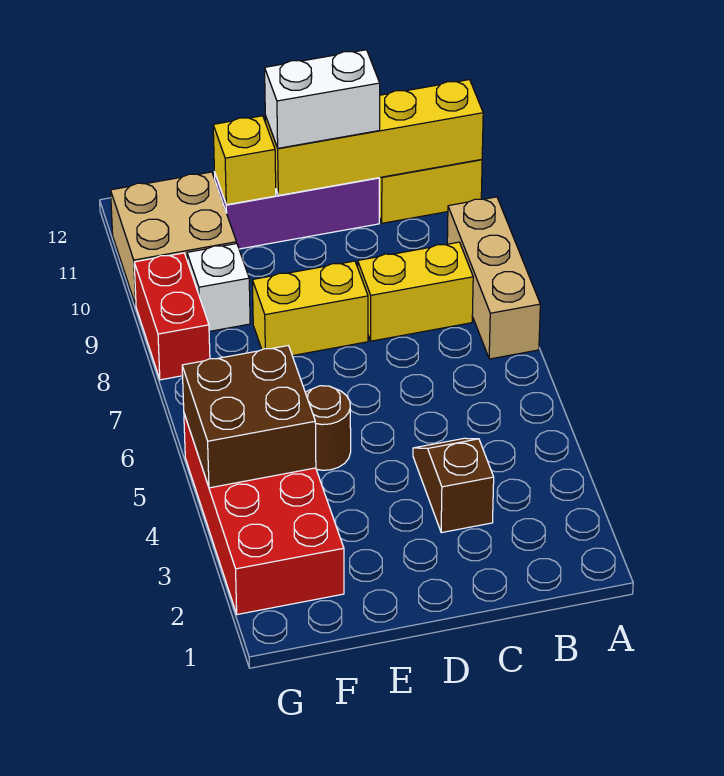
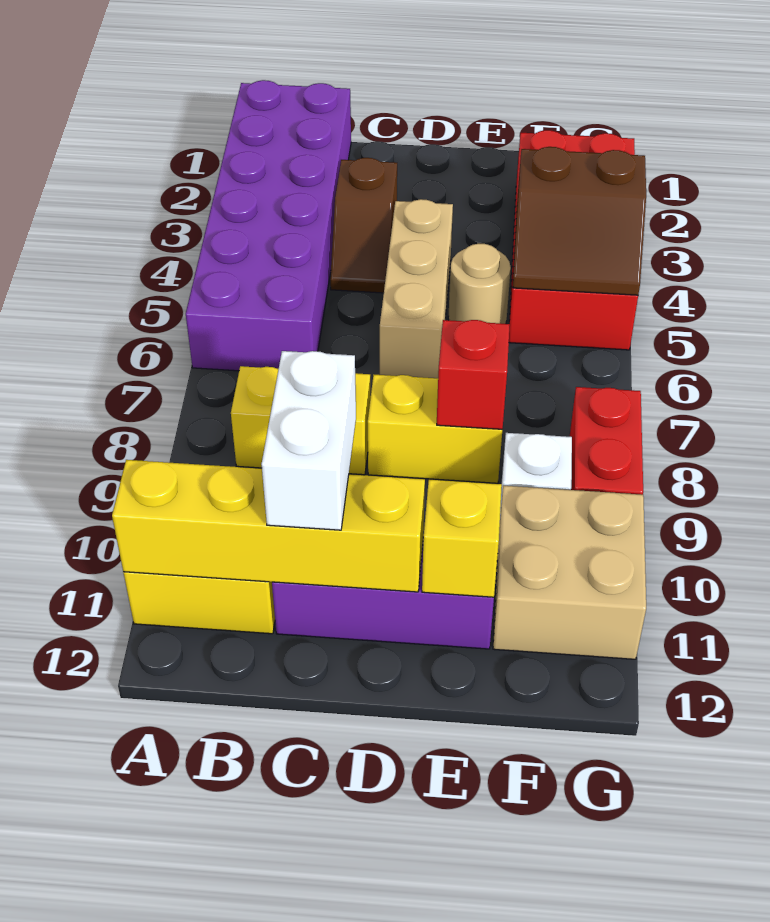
none -> purple brick A1:B6 level 1
tan brick A7:A9 level 1 -> tan brick D4:D6 level 1
white brick C11:D11 level 3 -> white brick C10:C11 level 3
brown round brick E5 level 1 -> tan round brick E5 level 1
none -> red brick E8 level 2
brown brick F4:G5 level 2 -> brown slope F4:G5 level 2 top 4

